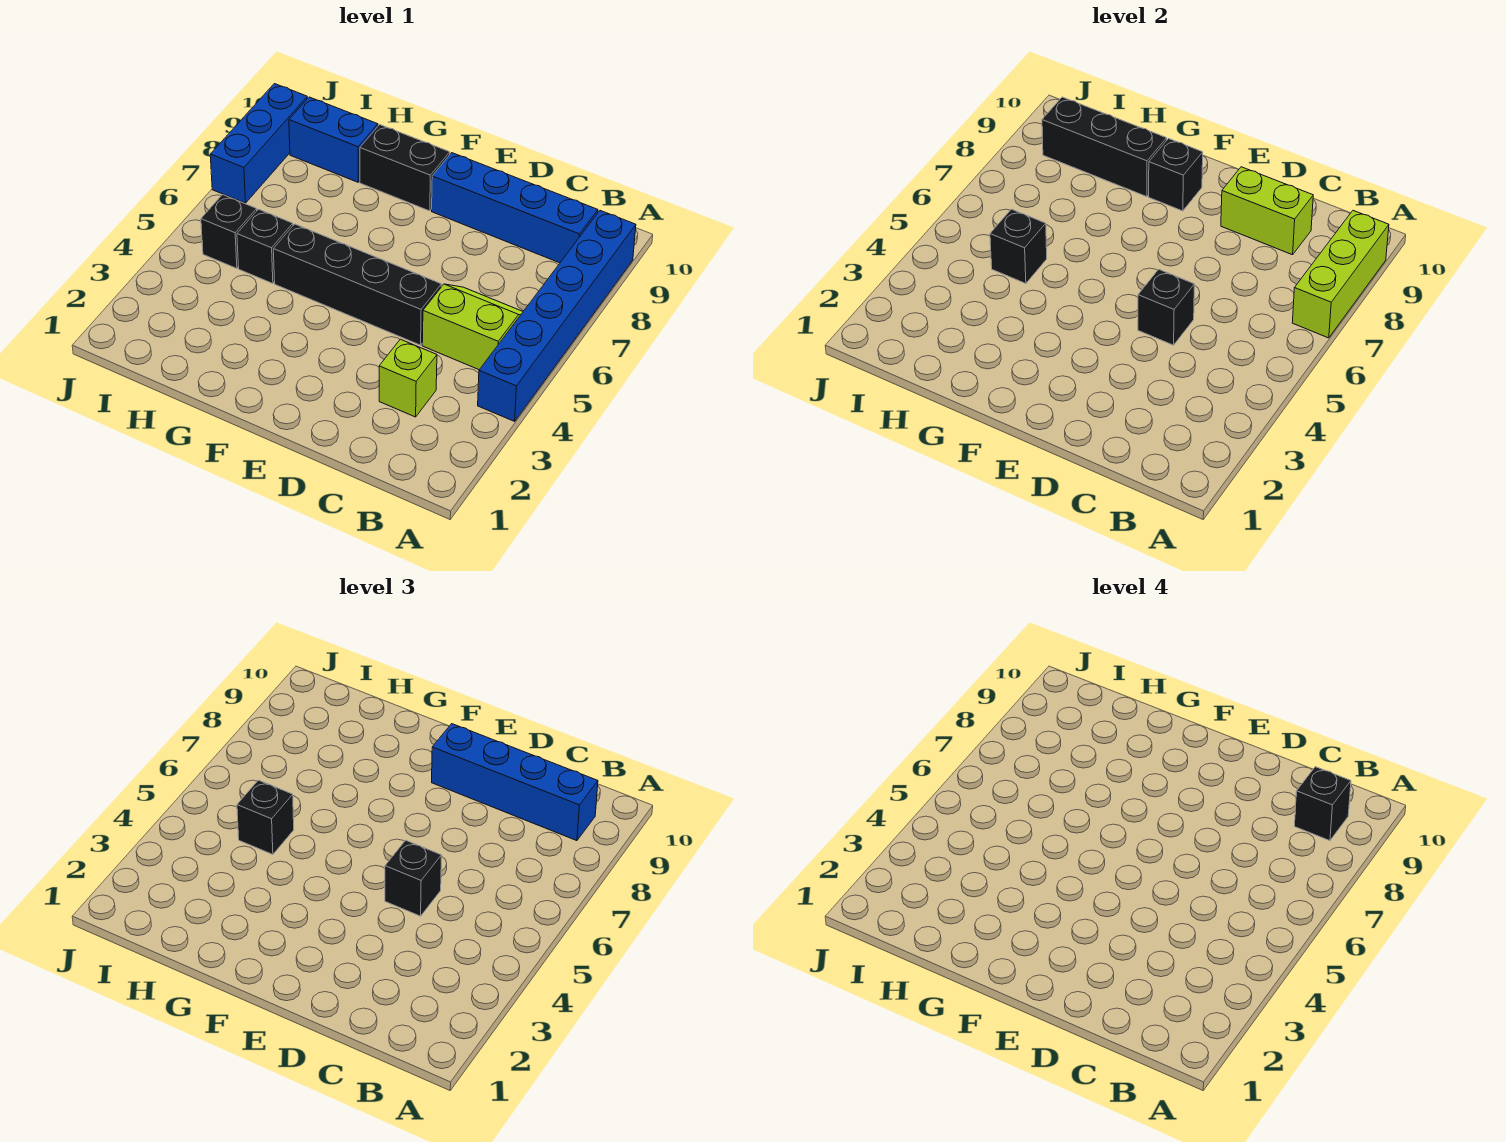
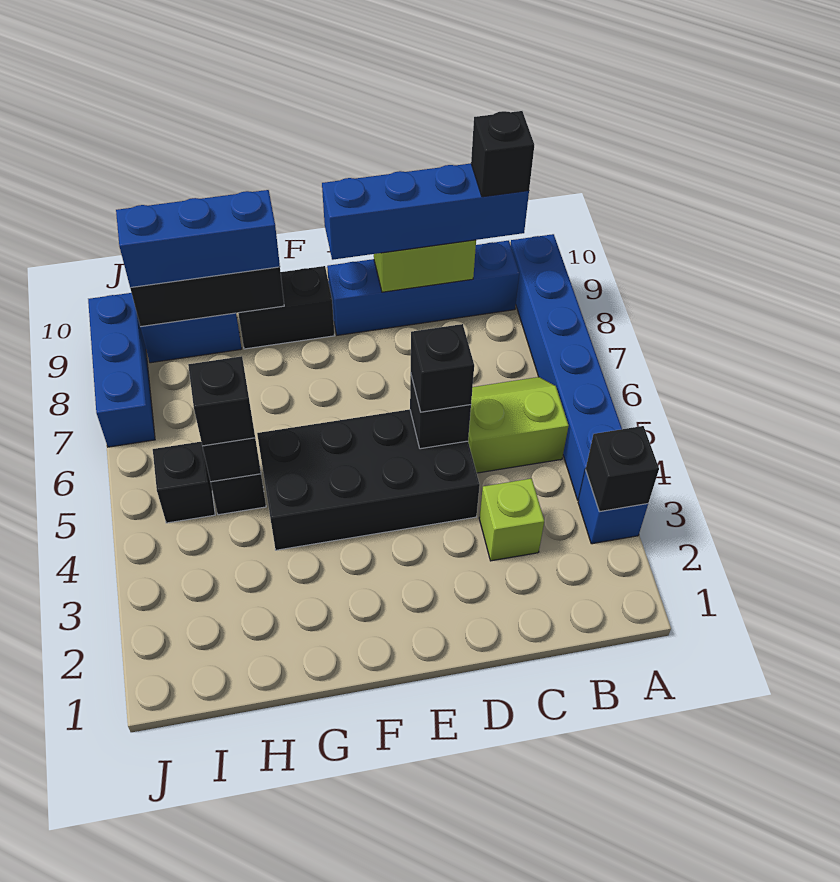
none -> blue brick A3 level 1
lime brick A7:A9 level 2 -> none
black brick D5:G5 level 1 -> black brick D4:G5 level 1
black brick F9 level 2 -> black brick A3 level 2
none -> blue brick G9:I9 level 3

